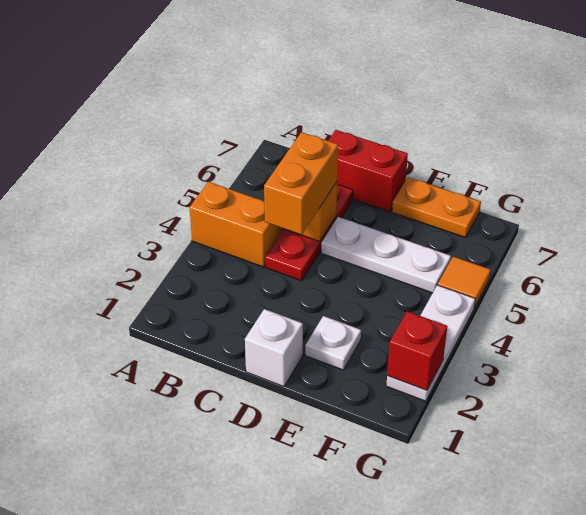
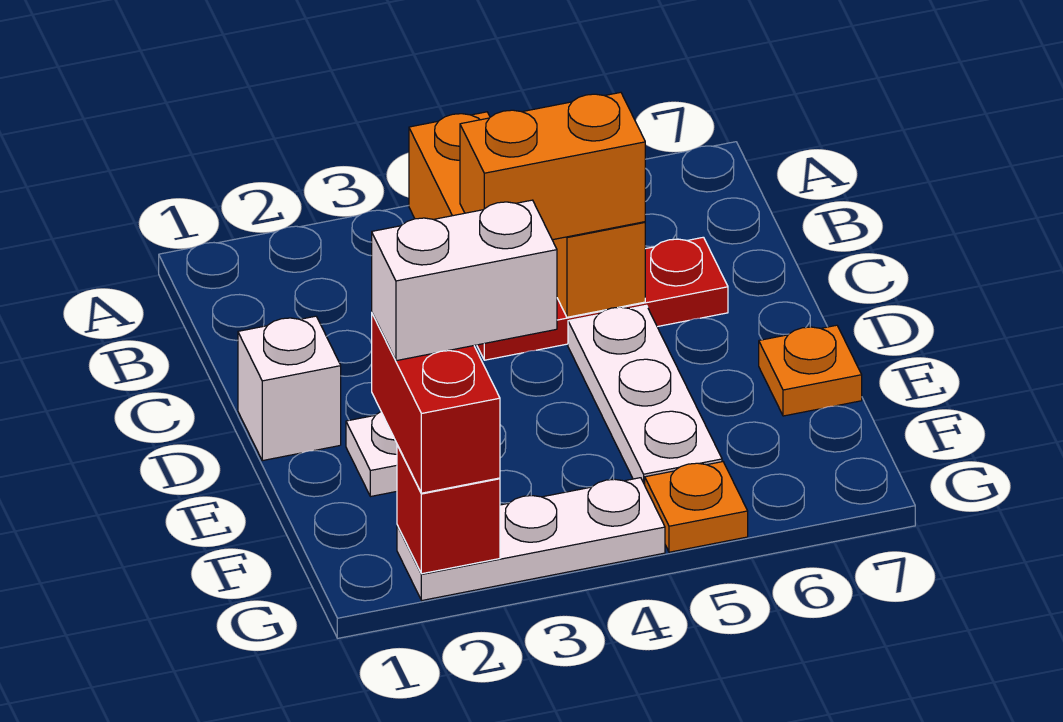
red brick C7:D7 level 1 -> red brick F2:G2 level 3
orange plate E7:F7 level 1 -> orange plate E7 level 1
none -> white brick F2:F3 level 4
orange tile G5 level 1 -> orange plate G5 level 1

